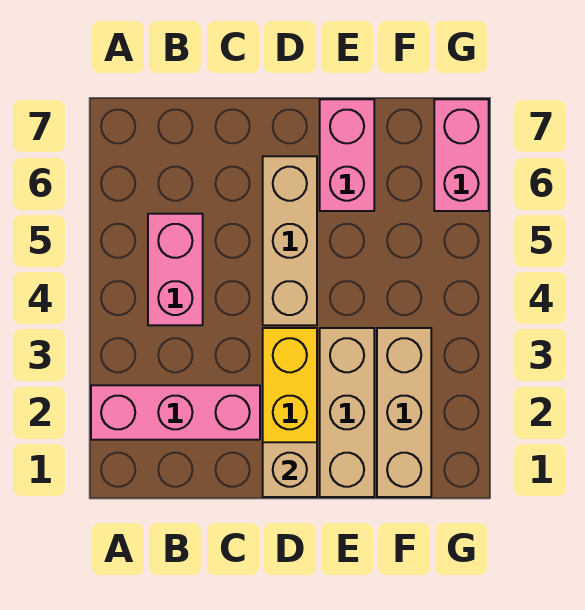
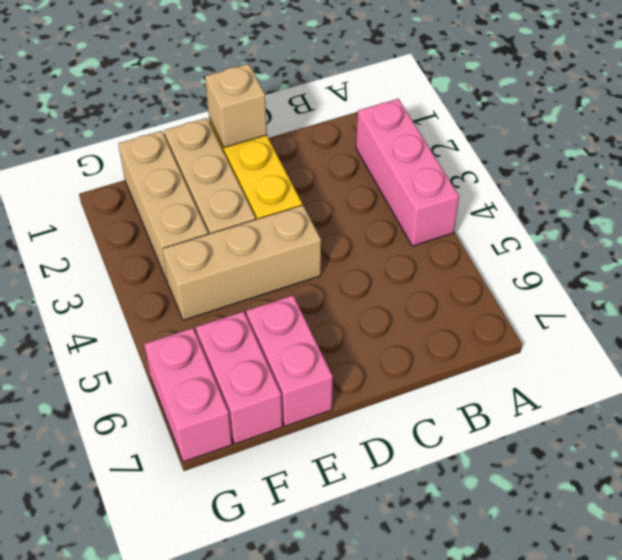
pink brick A2:C2 level 1 -> pink brick A2:A4 level 1
pink brick B4:B5 level 1 -> pink brick F6:F7 level 1
tan brick D4:D6 level 1 -> tan brick D4:F4 level 1

